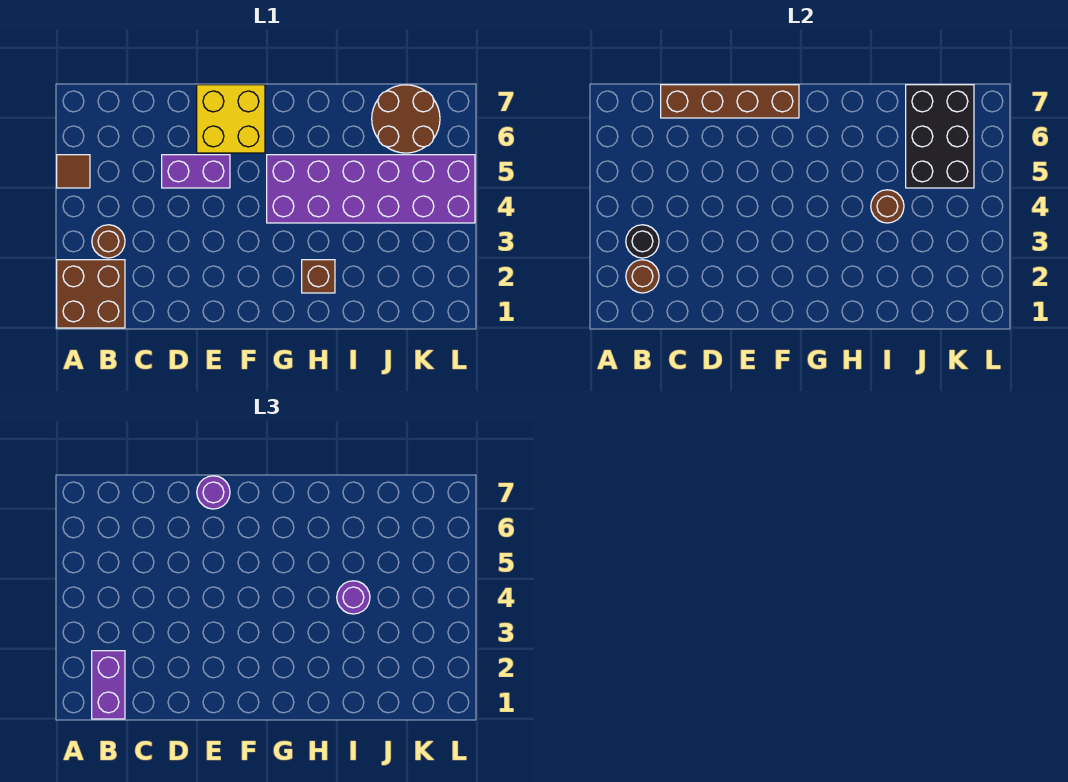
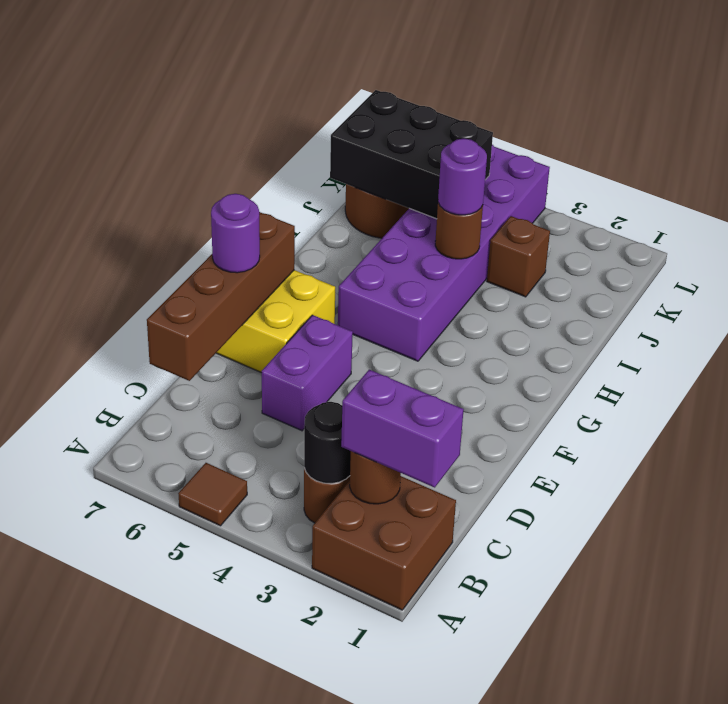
brown brick H2 level 1 -> brown brick J3 level 1

